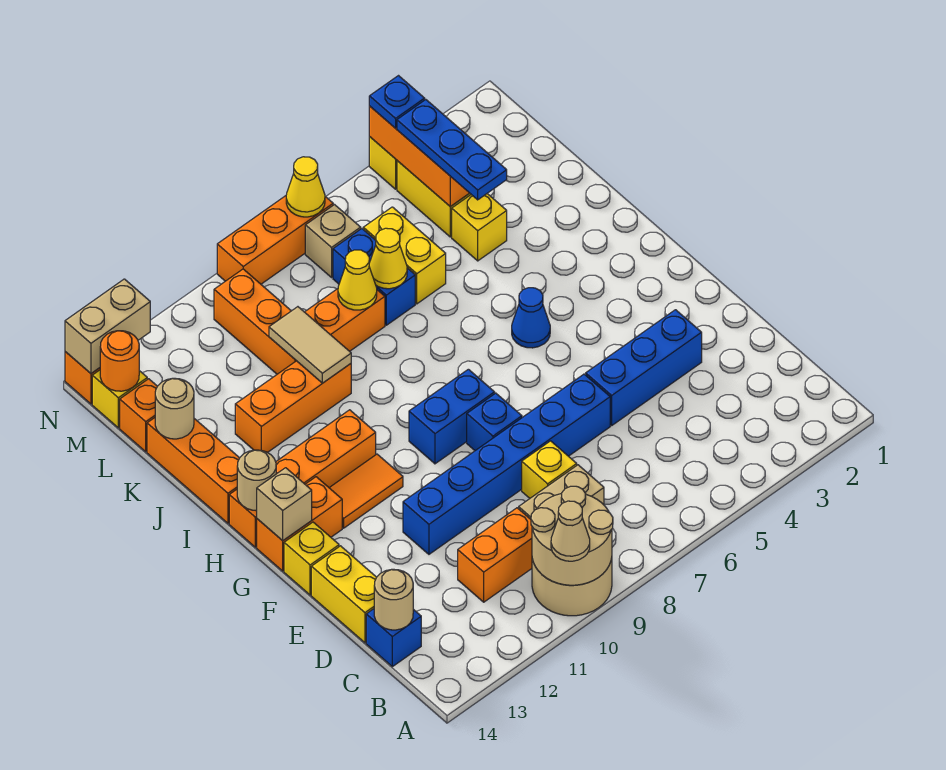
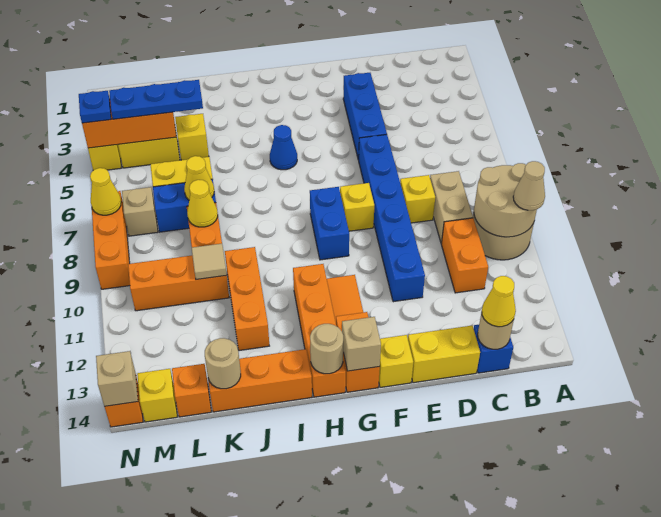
none -> yellow cone C14 level 3
blue brick F8 level 1 -> yellow brick F8 level 1
tan tile J10:K10 level 2 -> tan tile K10 level 2
orange round brick M14 level 2 -> none
tan brick N13:N14 level 2 -> tan brick N14 level 2

